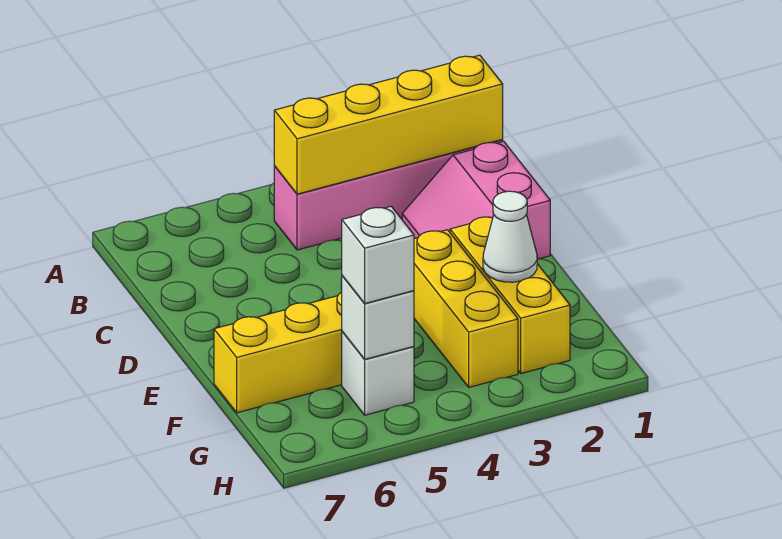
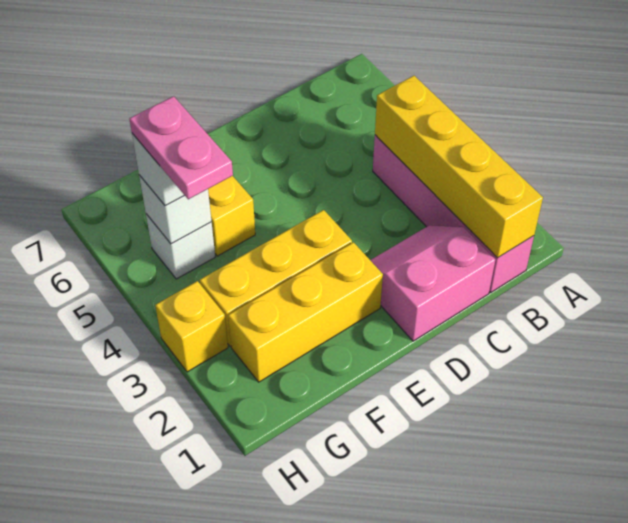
white cone F2 level 2 -> none
none -> pink plate G4:G5 level 4
none -> yellow brick H3 level 1

